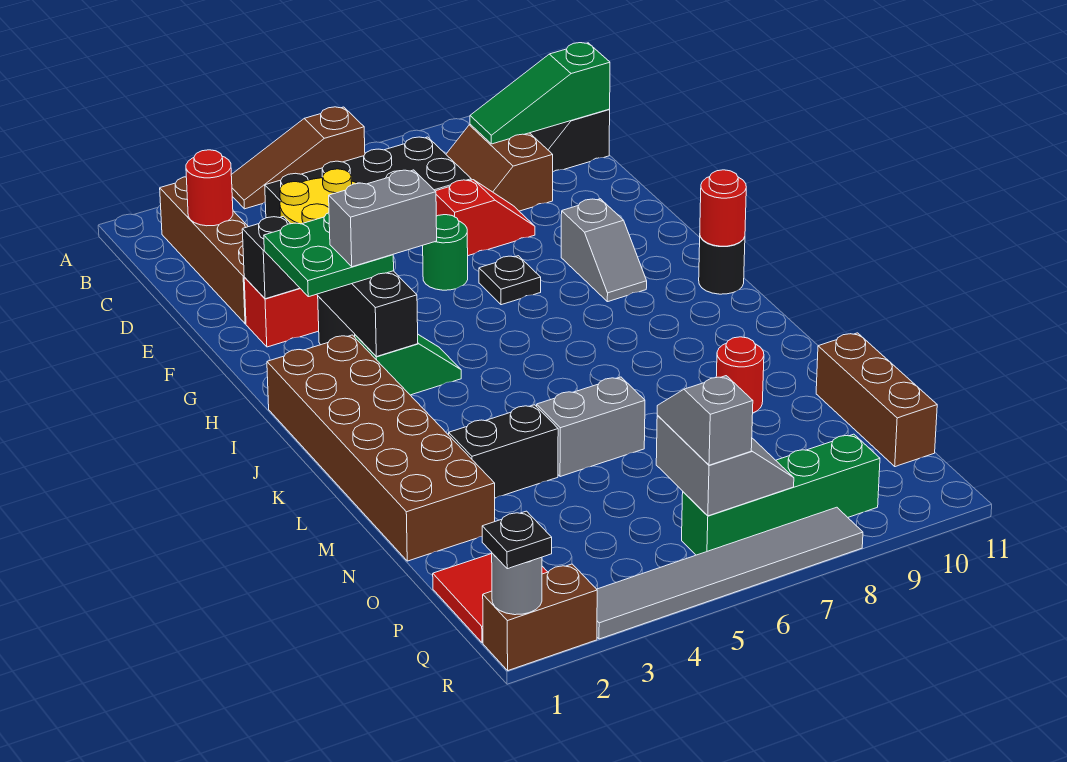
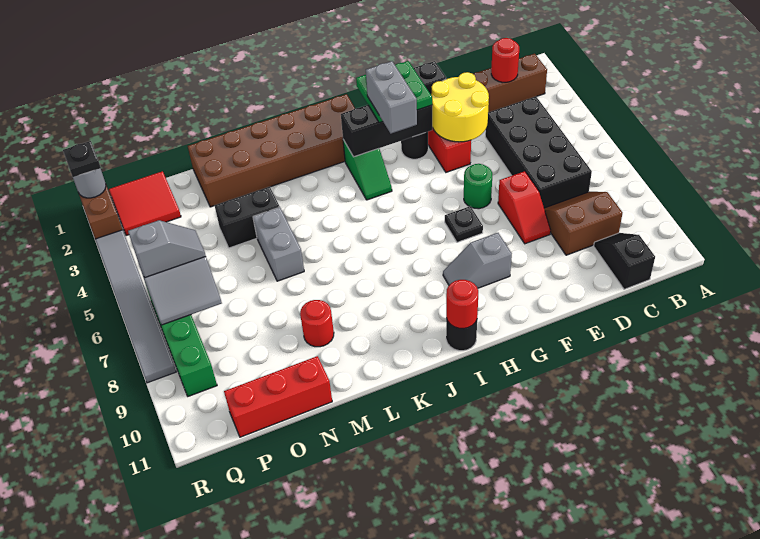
brown slope A4:A6 level 1 top 6 -> none
green slope C9:C11 level 2 top 11 -> none
black brick M3:M4 level 1 -> black brick M4:N4 level 1
brown brick N11:P11 level 1 -> red brick N11:P11 level 1

